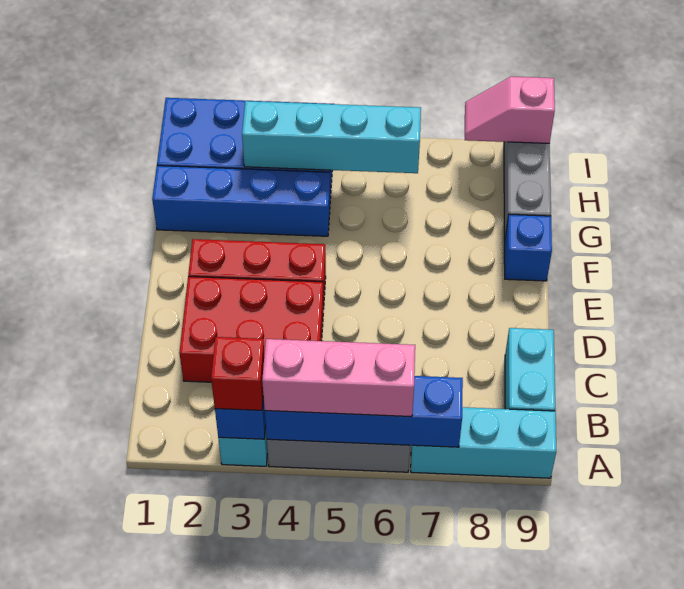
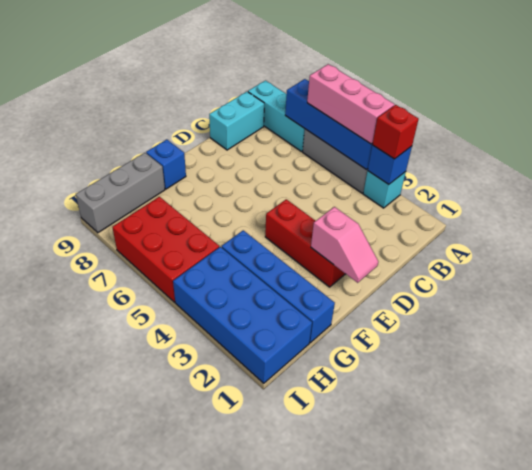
red brick C2:D4 level 1 -> red brick H5:I7 level 1
cyan brick H3:H6 level 2 -> none
pink slope I8:I9 level 2 top 9 -> pink slope E1:E2 level 2 top 2

